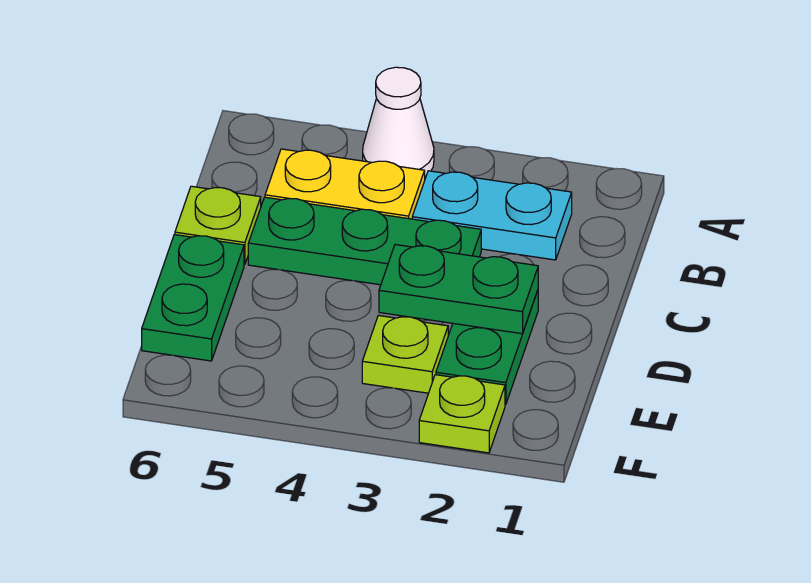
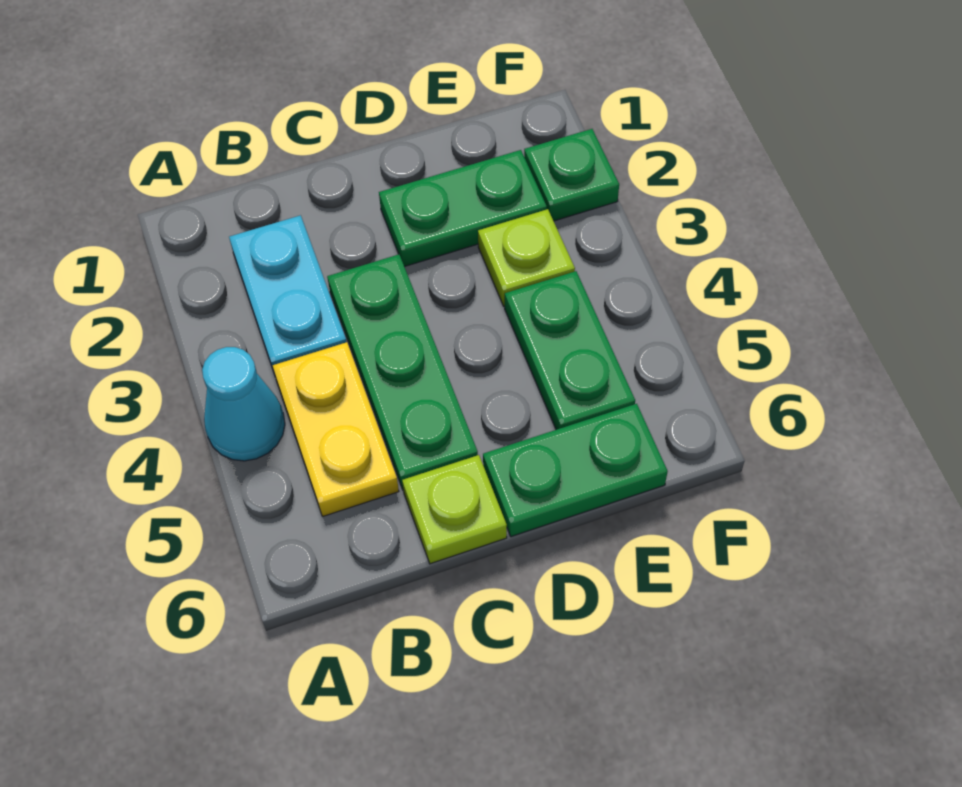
white cone A4 level 1 -> cyan cone A4 level 1
green plate D2:D3 level 2 -> green plate E4:E5 level 1
lime plate F2 level 1 -> green plate F2 level 1

